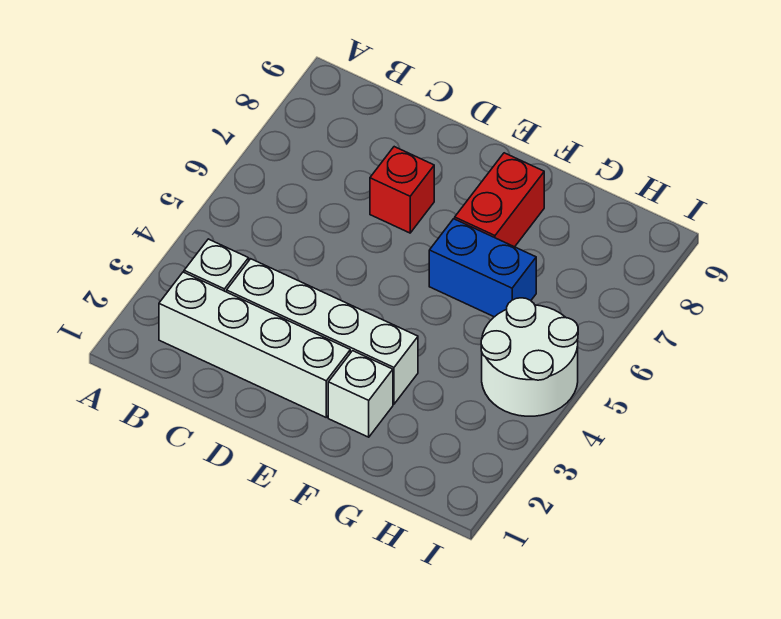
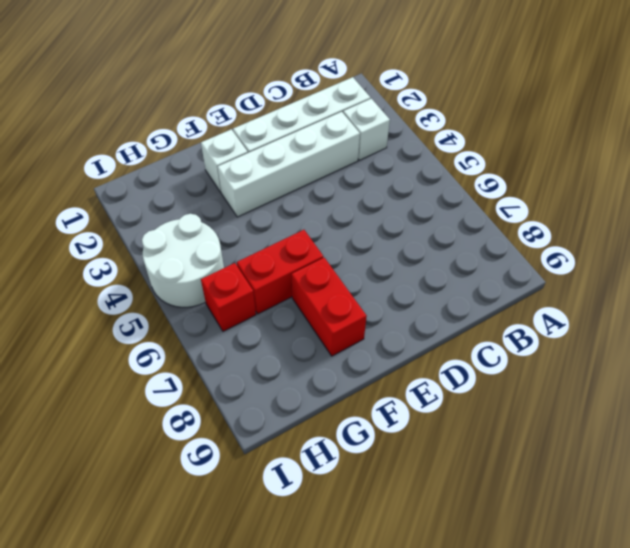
red brick D7 level 1 -> red brick H6 level 1
blue brick F6:G6 level 1 -> red brick F6:G6 level 1

